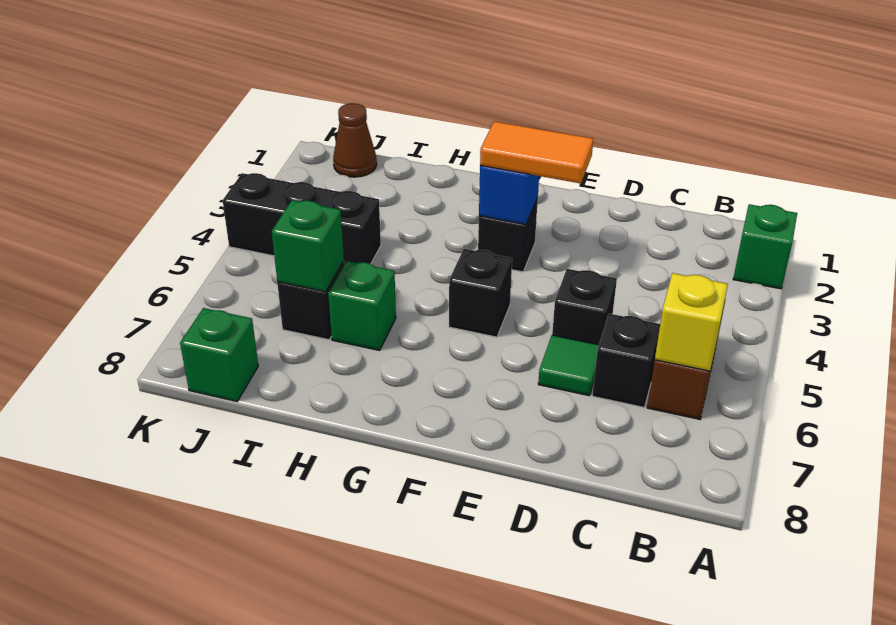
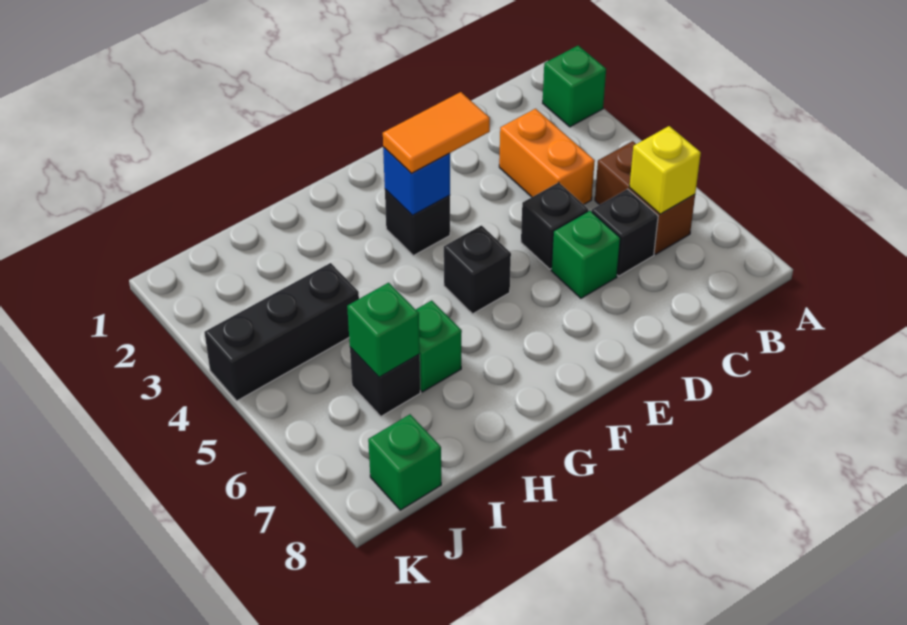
none -> orange brick C3:C4 level 1
green tile D6 level 1 -> green brick D6 level 1
brown cone J1 level 1 -> none

